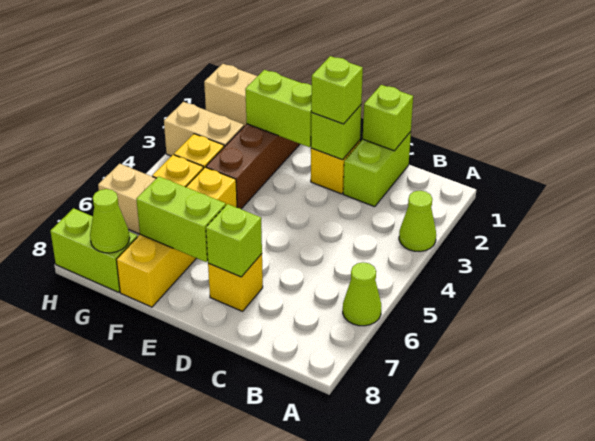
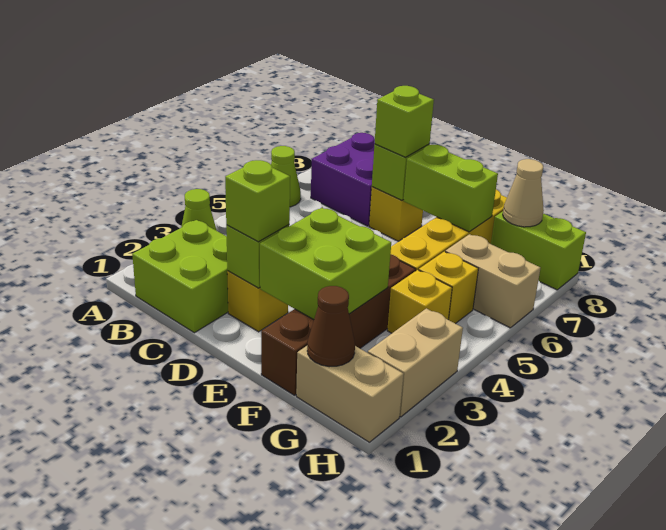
none -> purple brick B7:C8 level 1
lime brick C1:C2 level 1 -> lime brick B1:C2 level 1
lime brick C1 level 2 -> lime brick D7 level 3
lime brick E2:F2 level 2 -> lime brick E2:F3 level 2
none -> brown cone G1 level 2
tan brick G3:H3 level 1 -> tan brick H2:H3 level 1
lime cone G8 level 2 -> tan cone G8 level 2

